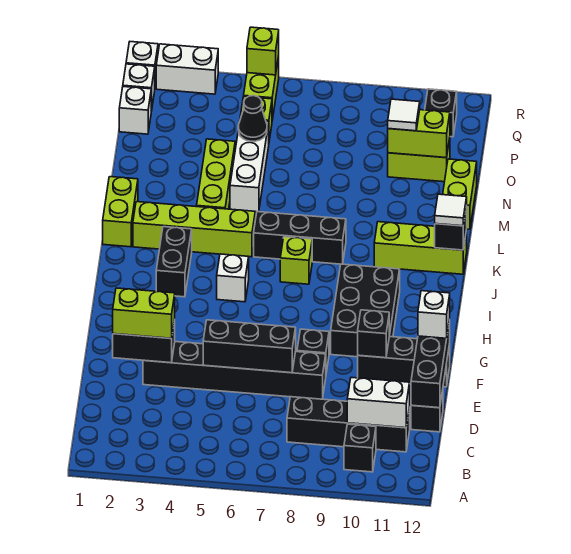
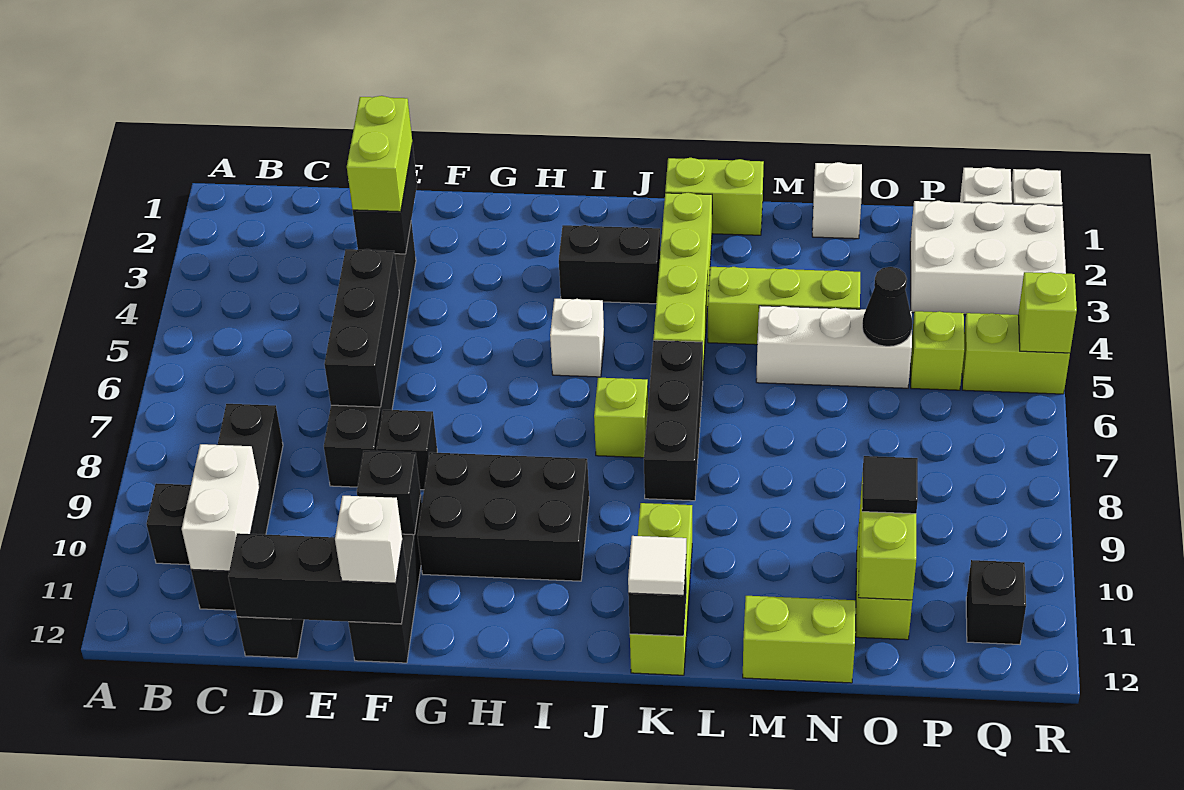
white tile O10 level 3 -> black tile O10 level 3
white brick P1 level 1 -> white brick N1 level 1
white brick R2:R3 level 1 -> white brick P2:R3 level 1

